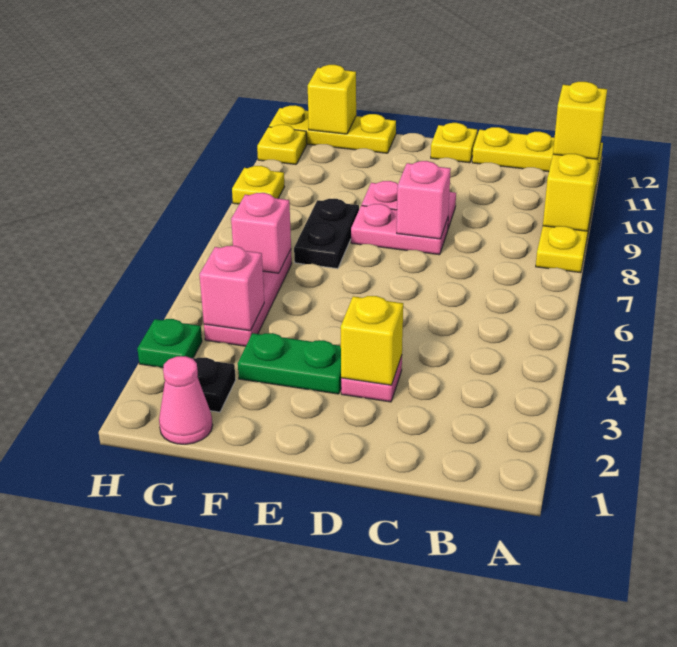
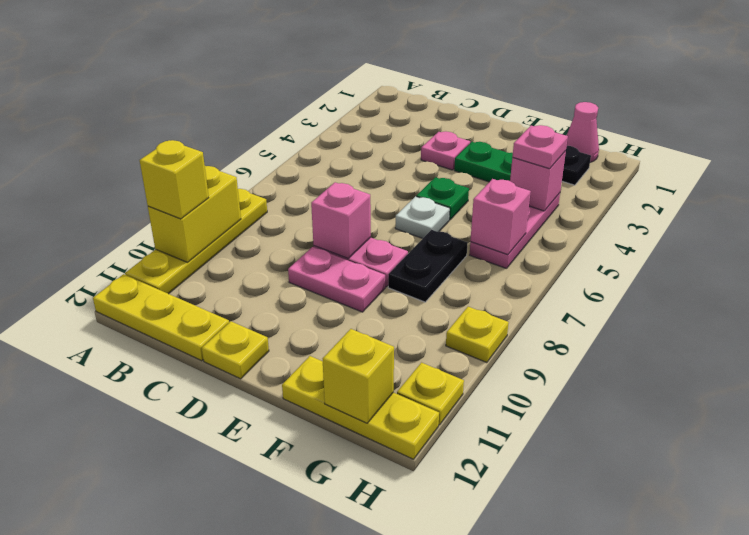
yellow brick D3 level 2 -> none
none -> white plate E6 level 1
none -> pink plate G4 level 3
green plate H3 level 1 -> green plate E5 level 1

